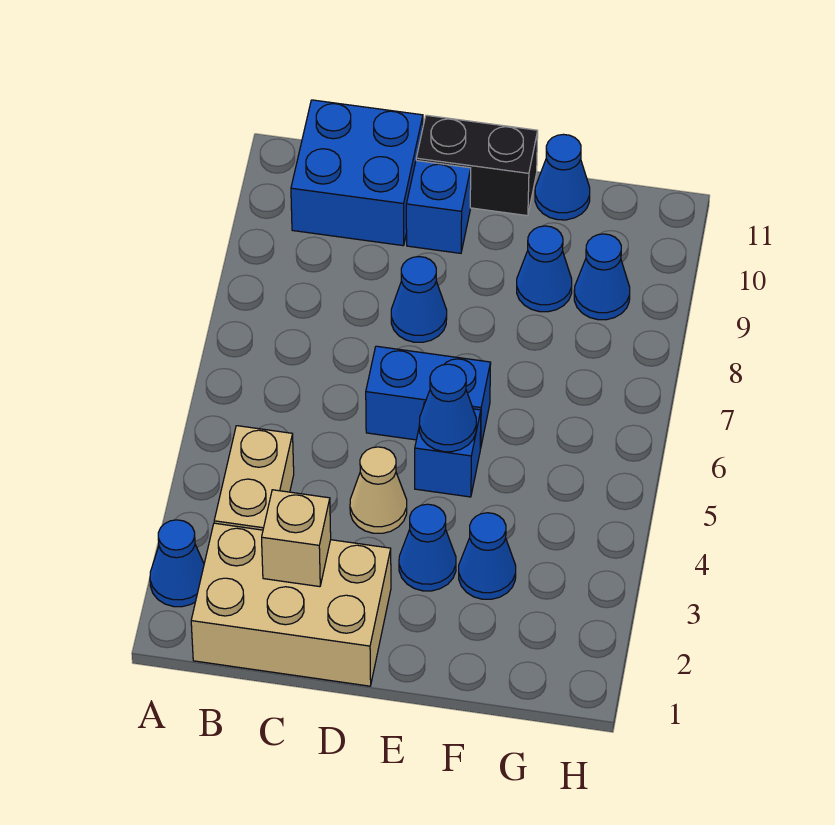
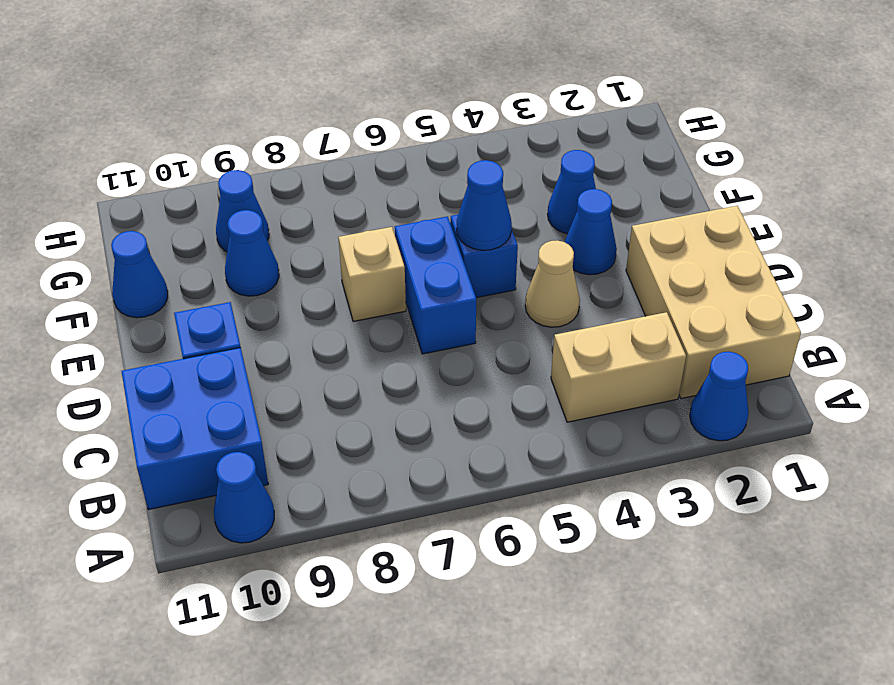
tan brick C2 level 2 -> tan brick E7 level 1
blue cone D8 level 1 -> blue cone A10 level 1
black brick D11:E11 level 1 -> none

